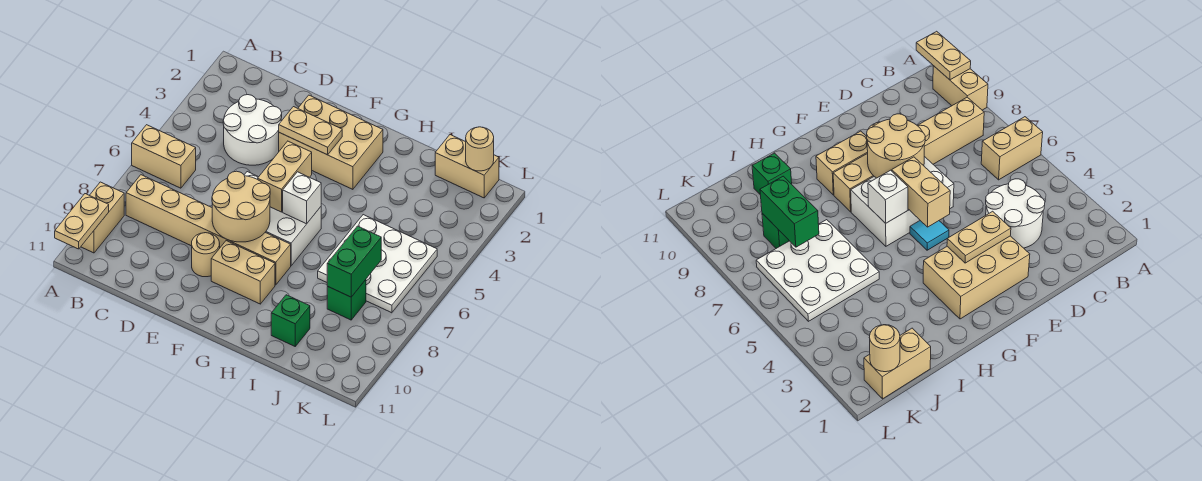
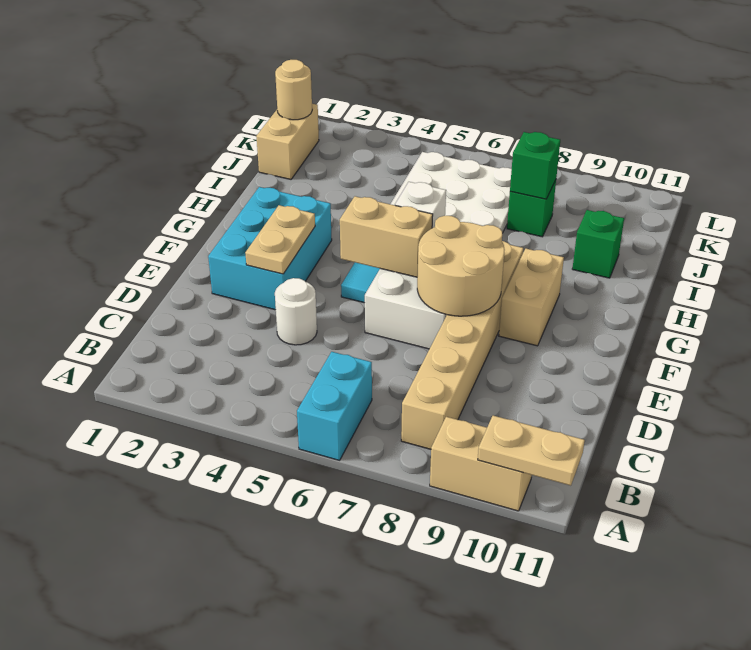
tan brick A6:B6 level 1 -> cyan brick A6:B6 level 1
white round brick C3:D4 level 1 -> white round brick D4 level 1
tan brick E2:G3 level 1 -> cyan brick E2:G3 level 1
tan round brick E9 level 1 -> none
green brick J7:J8 level 2 -> green brick J8 level 2

